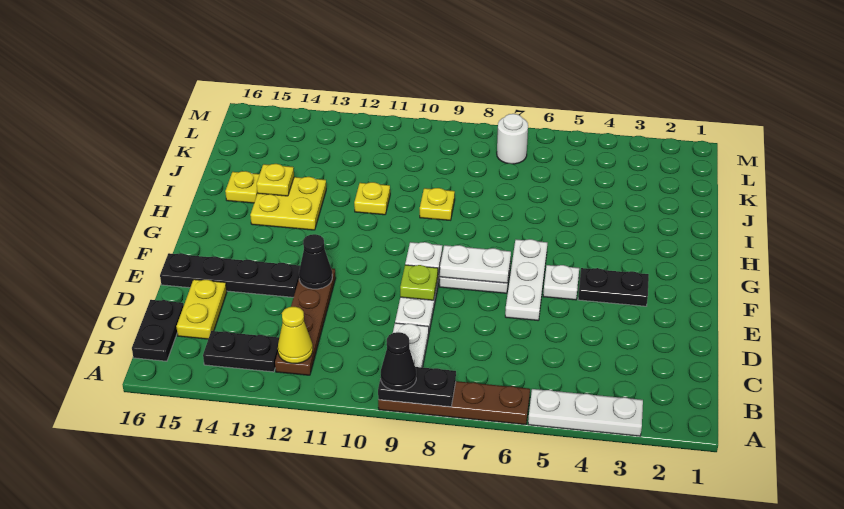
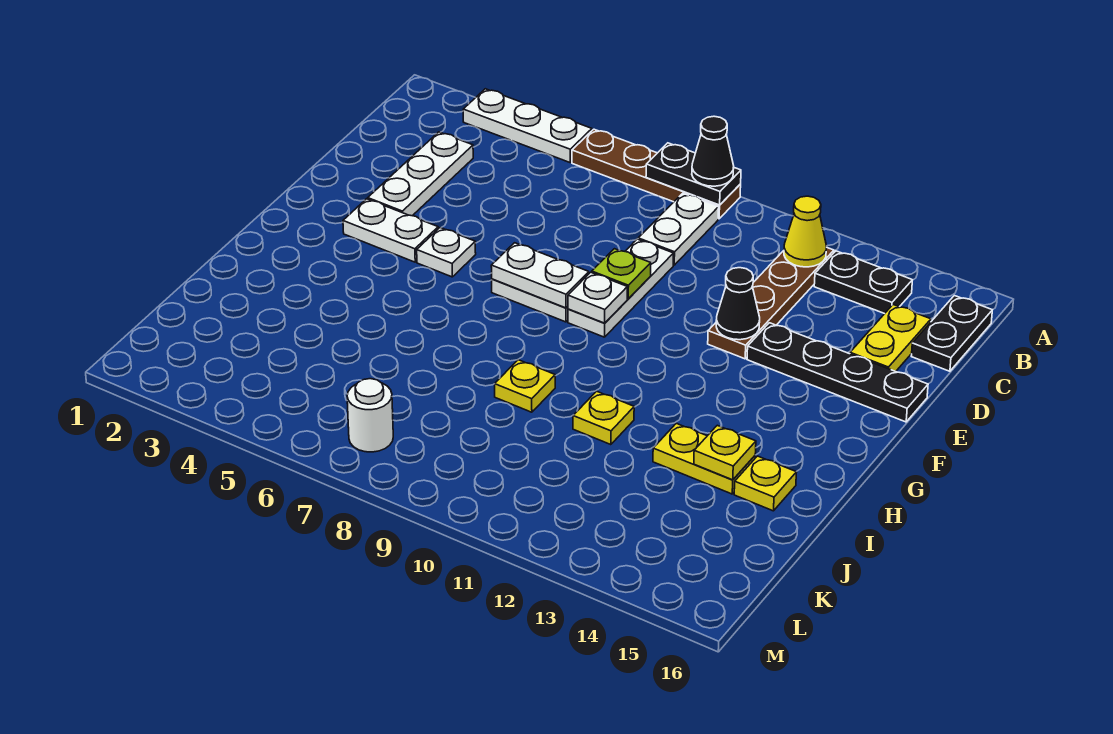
white plate E6:G6 level 1 -> white plate C3:E3 level 1
black plate F3:F4 level 1 -> white plate F3:F4 level 1
yellow plate H13:I14 level 1 -> yellow plate I13:I14 level 1

